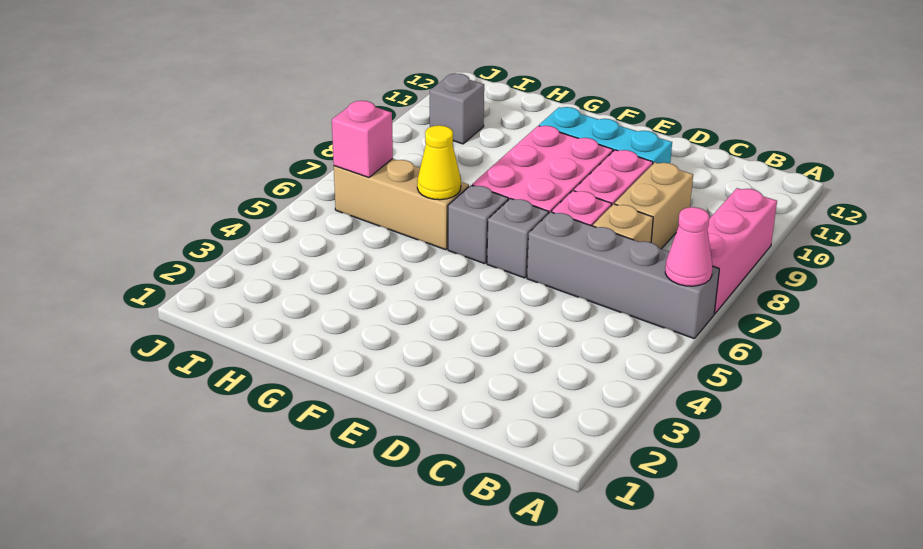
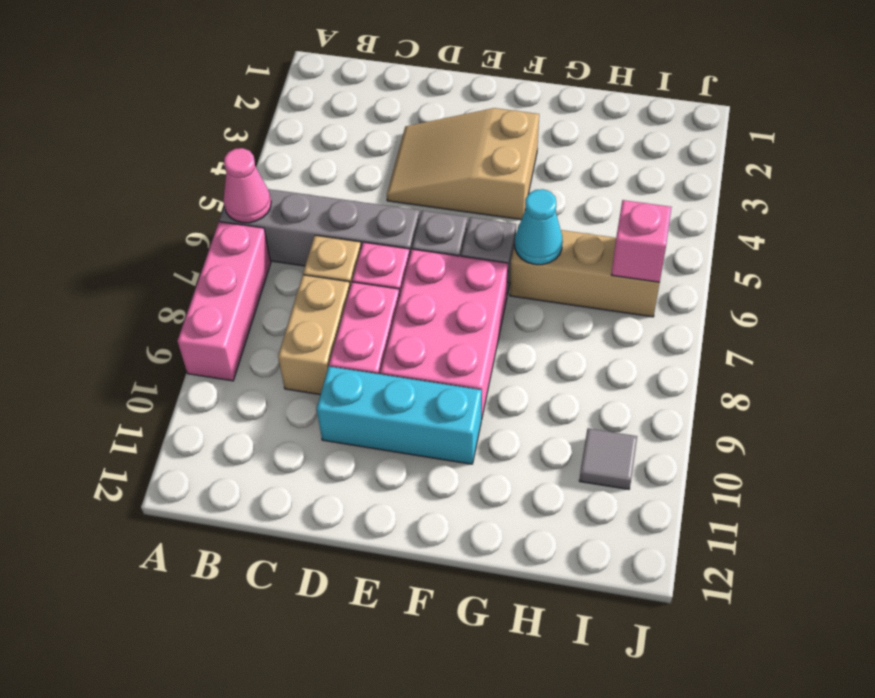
none -> tan slope D3:F4 level 1 top F
yellow cone G6 level 2 -> cyan cone G6 level 2
grey brick I10 level 1 -> grey tile I10 level 1

